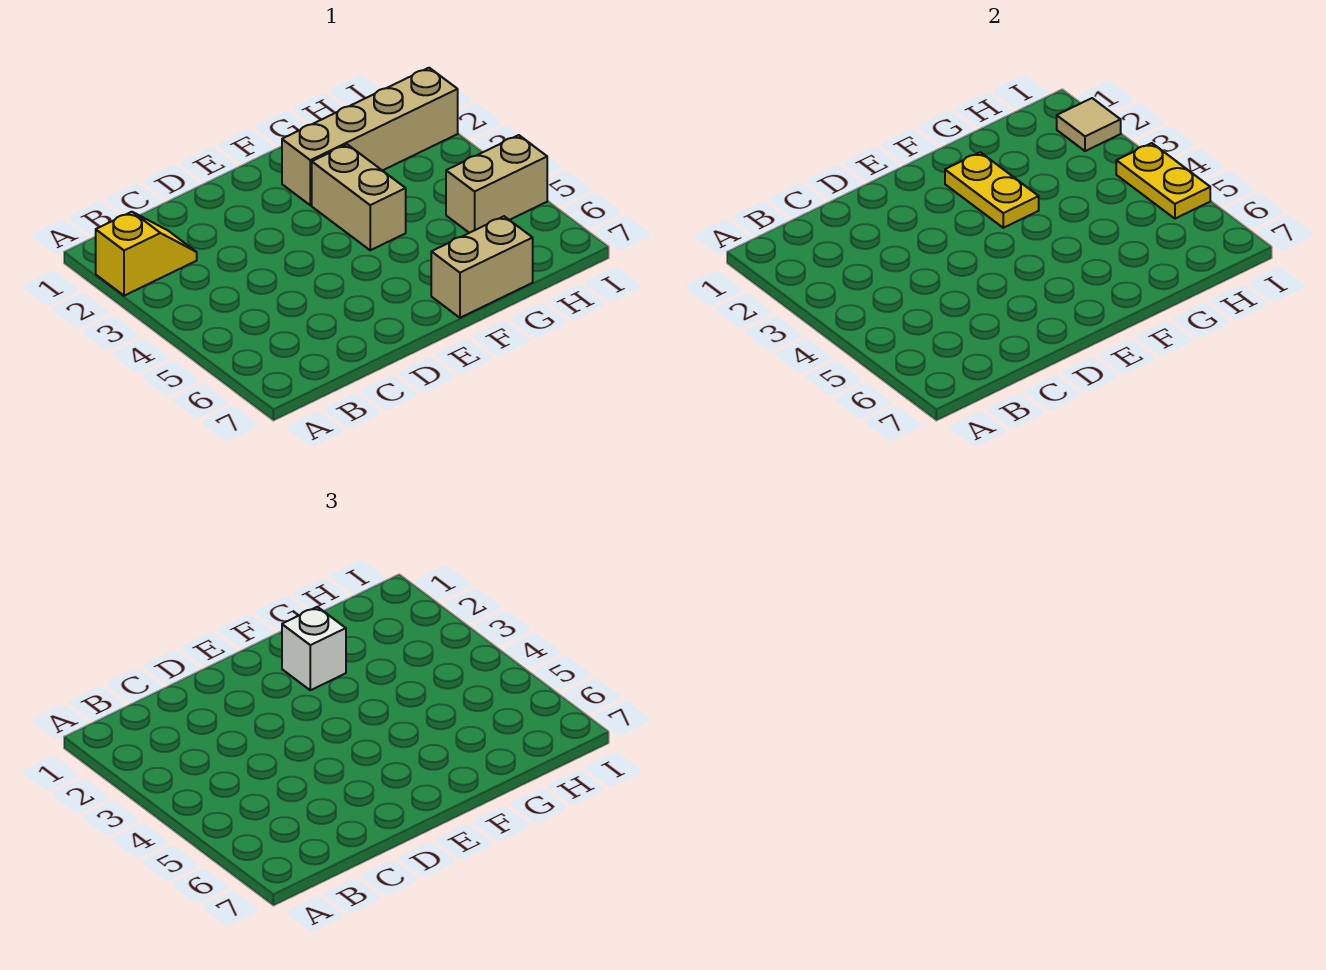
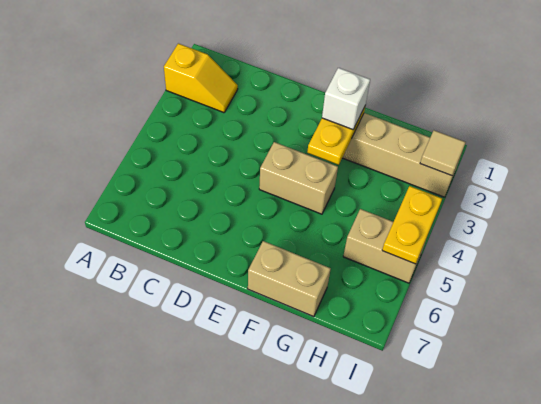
tan brick F3:F4 level 1 -> tan brick E4:F4 level 1

